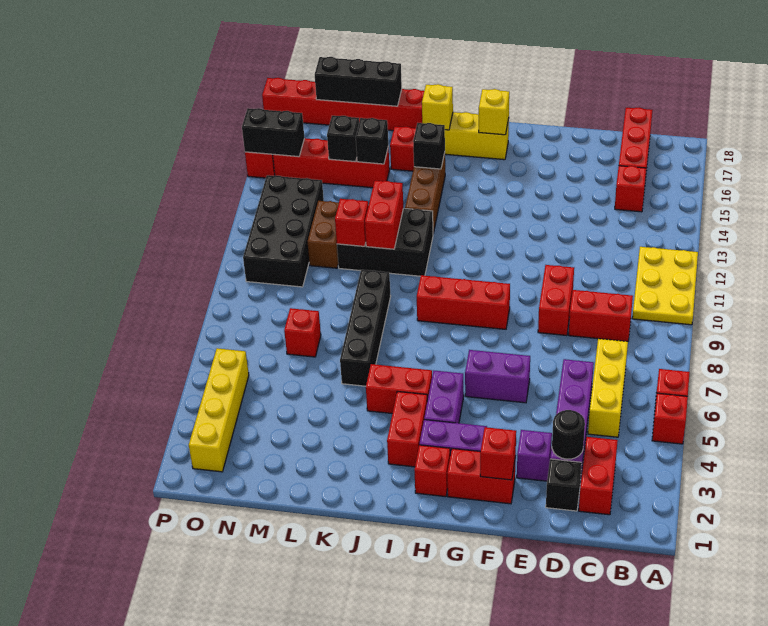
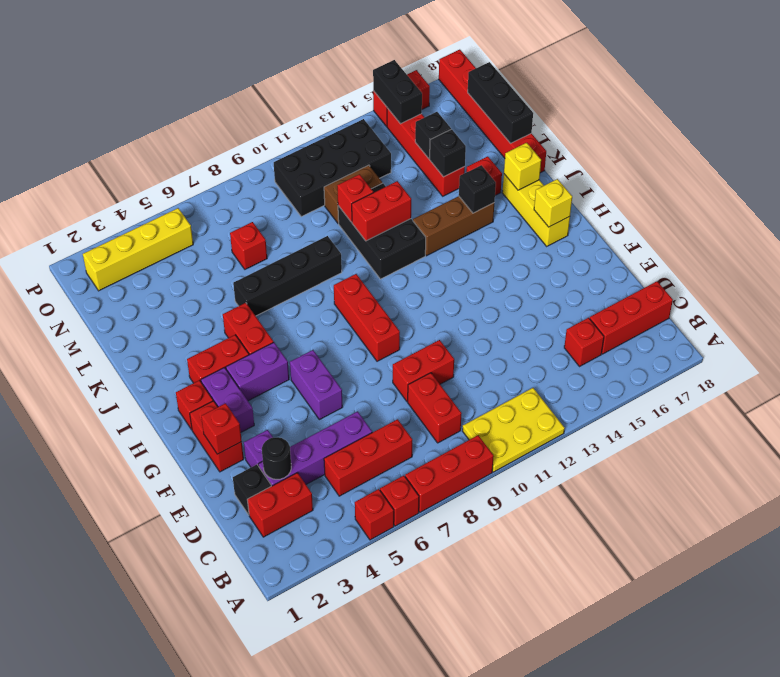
none -> red brick A7:A9 level 1
yellow brick C5:C7 level 1 -> red brick C5:C7 level 1

